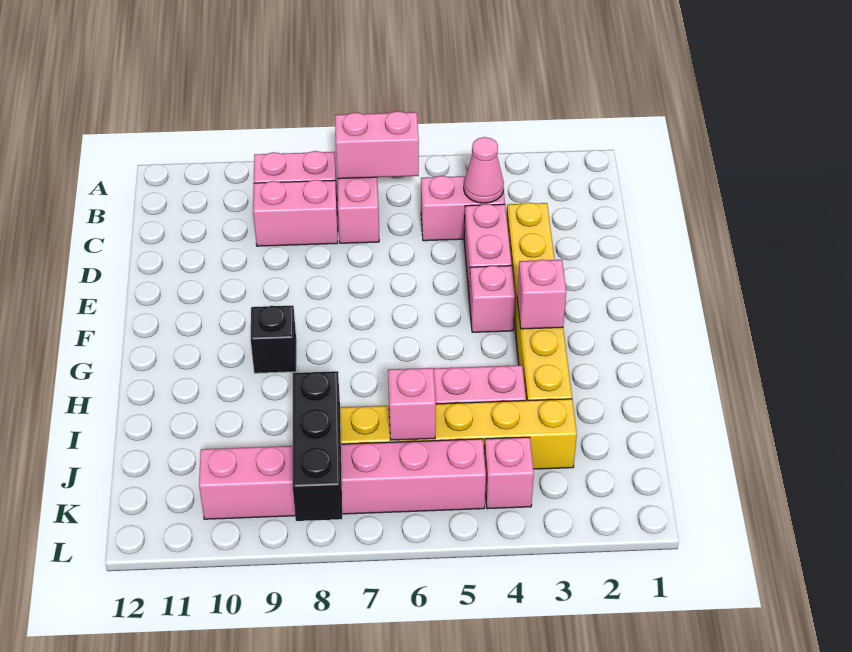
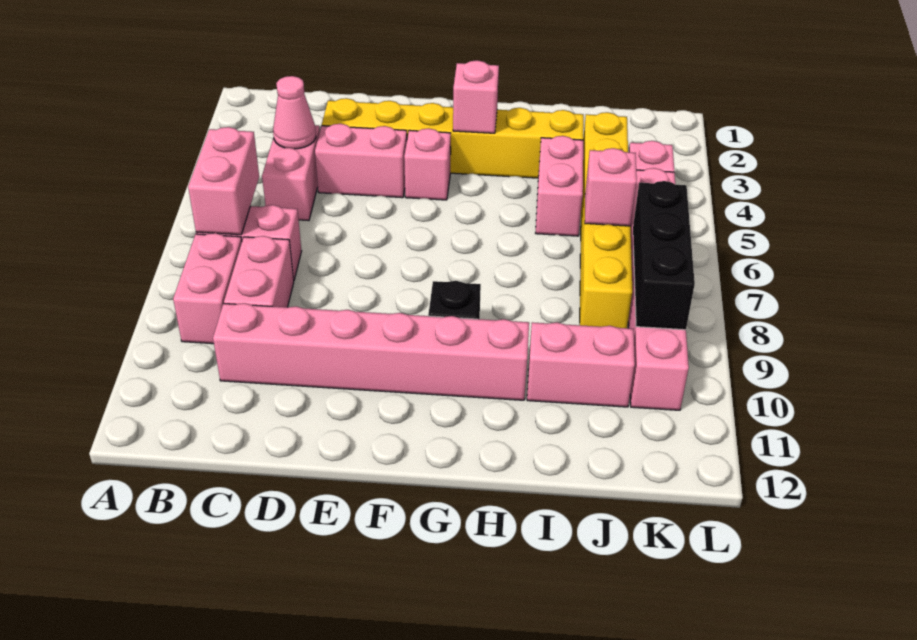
none -> pink brick C10:H10 level 1
none -> pink brick I10:J10 level 1
black brick J8:L8 level 2 -> black brick K7:K9 level 2

